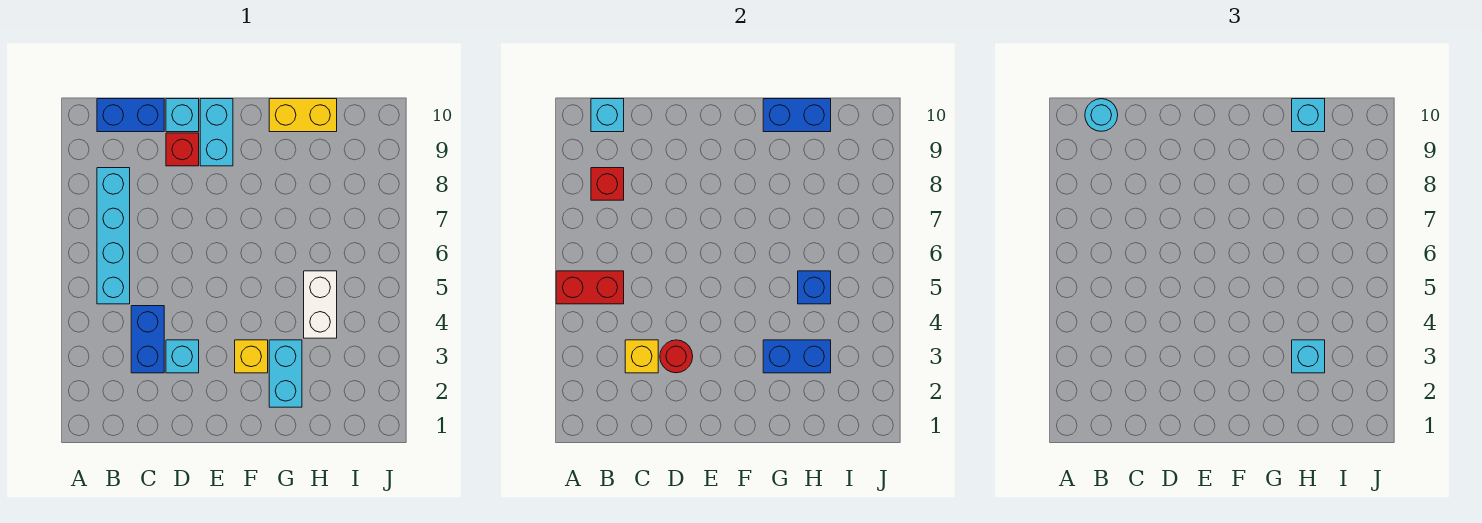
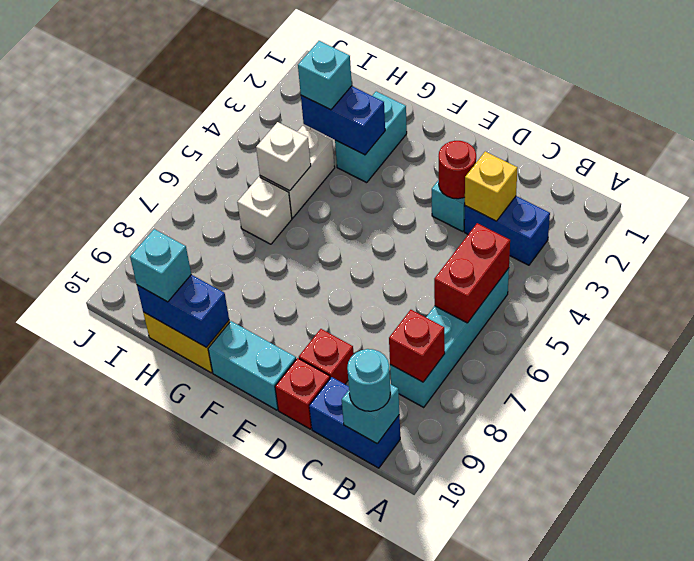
red brick A5:B5 level 2 -> red brick B5:B6 level 2
blue brick C3:C4 level 1 -> blue brick B3:C3 level 1
cyan brick D10 level 1 -> red brick D10 level 1
cyan brick E9:E10 level 1 -> cyan brick E10:F10 level 1
yellow brick F3 level 1 -> none
blue brick H5 level 2 -> white brick H5 level 2
none -> white brick H6 level 1

